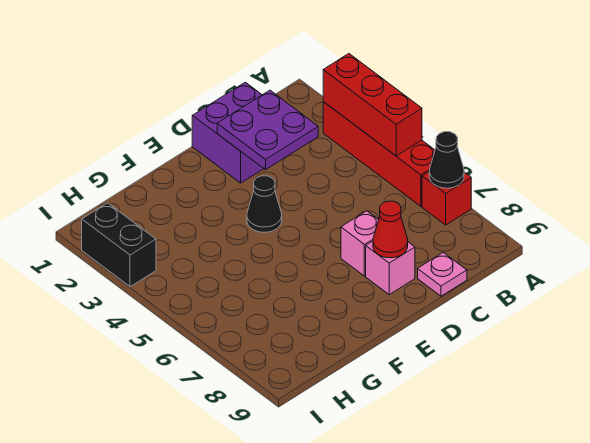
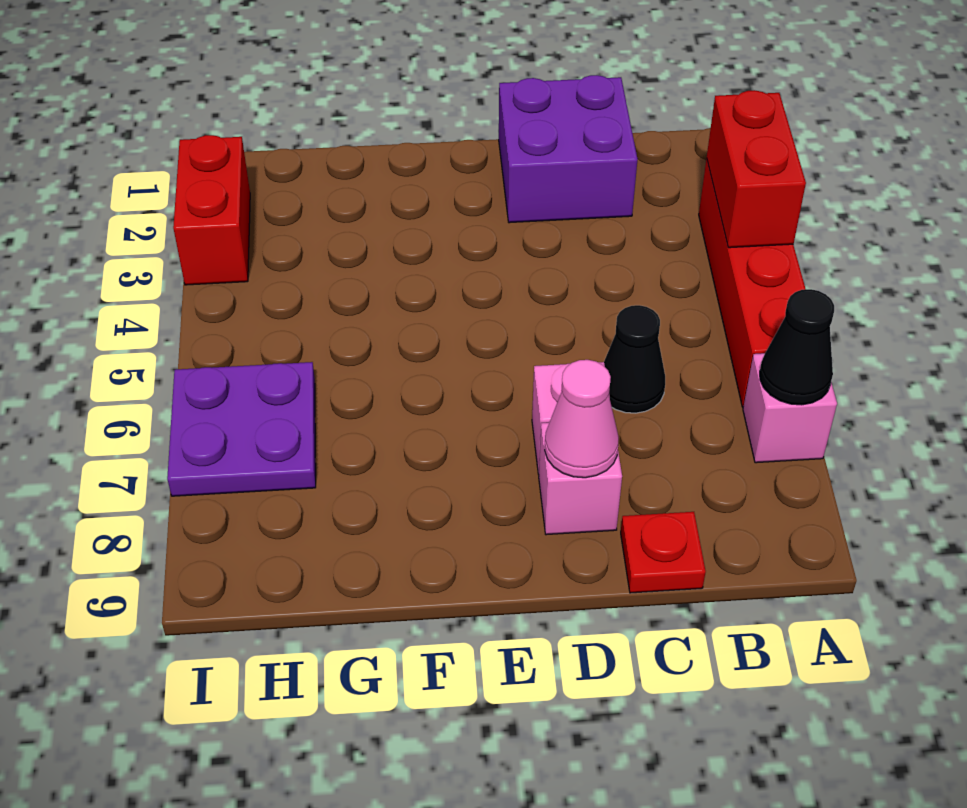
red brick A3:A5 level 2 -> red brick A3:A4 level 2
red brick A7 level 1 -> pink brick A7 level 1
purple plate C2:D3 level 2 -> purple plate H6:I7 level 1
pink plate C9 level 1 -> red plate C9 level 1
red cone D8 level 2 -> pink cone D8 level 2
black cone E4 level 1 -> black cone C6 level 1
black brick I2:I3 level 1 -> red brick I2:I3 level 1

